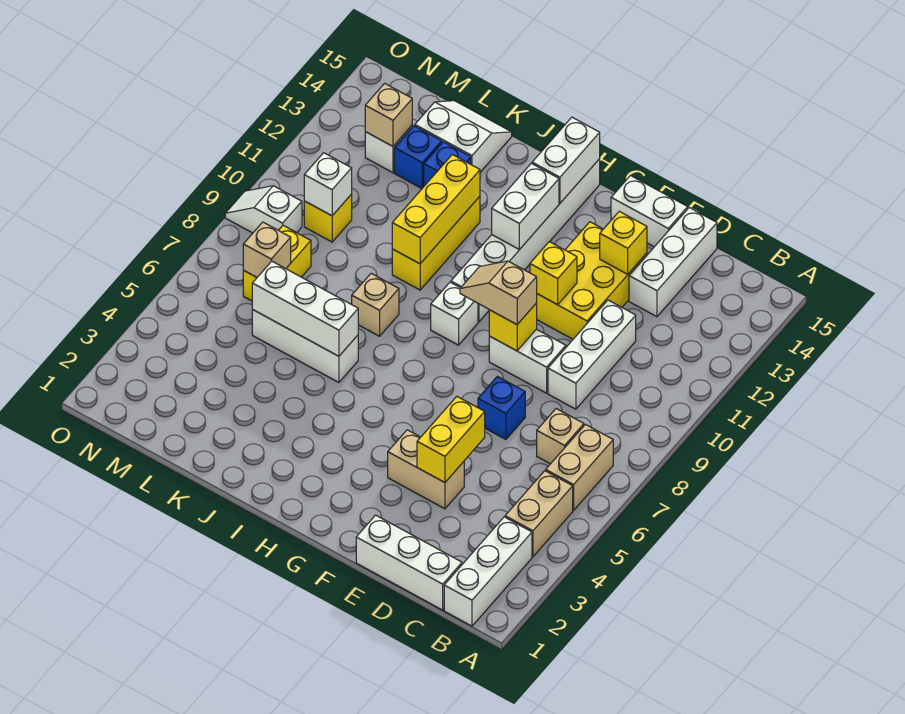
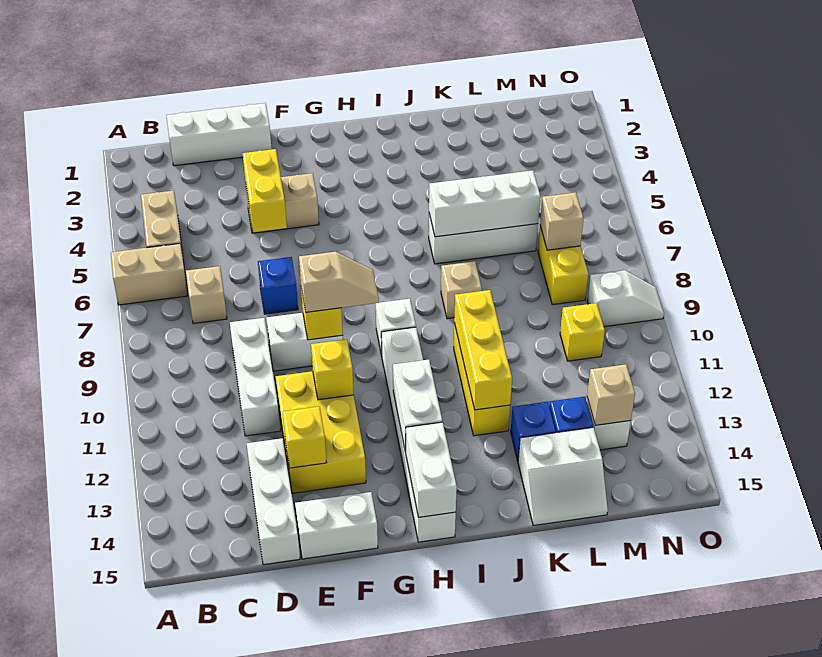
white brick B1:B3 level 1 -> none
tan brick B6:B7 level 1 -> tan brick A6:B6 level 1
white brick M10 level 2 -> none

